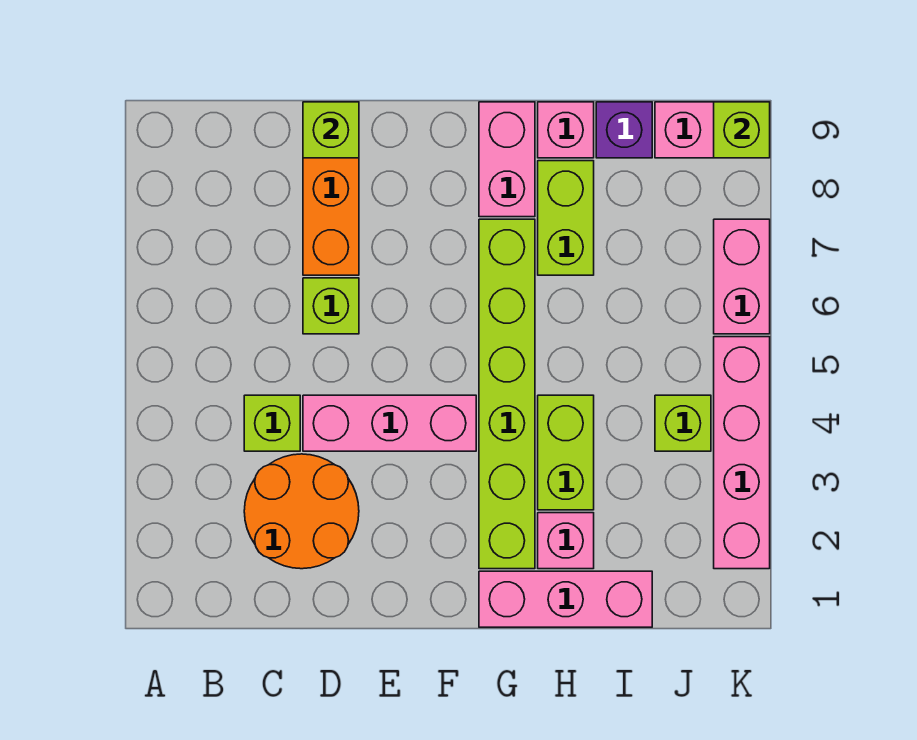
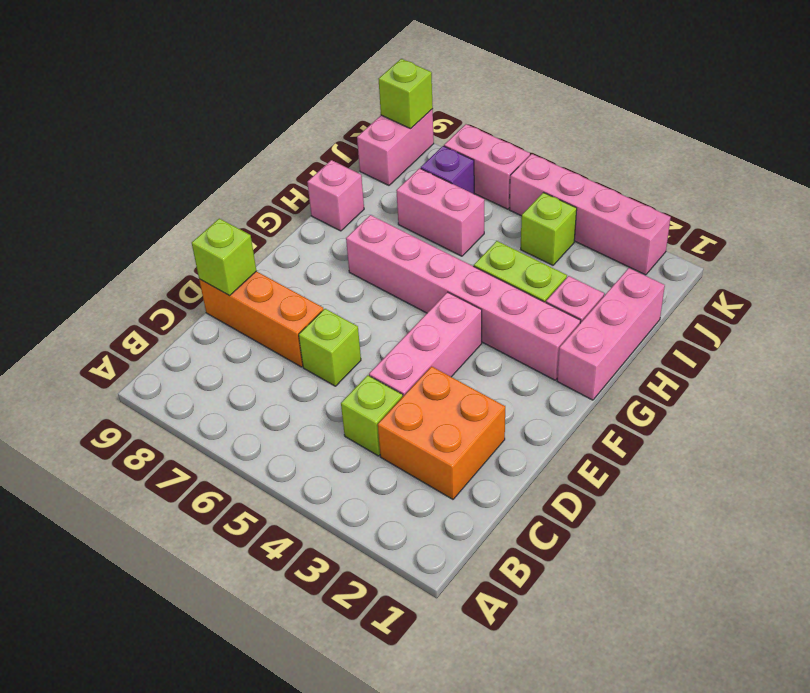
orange round brick C2:D3 level 1 -> orange brick C2:D3 level 1
lime brick G2:G7 level 1 -> pink brick G2:G7 level 1
pink brick G8:G9 level 1 -> pink brick I6:I7 level 1
lime brick H7:H8 level 1 -> none
purple brick I9 level 1 -> purple brick J7 level 1

